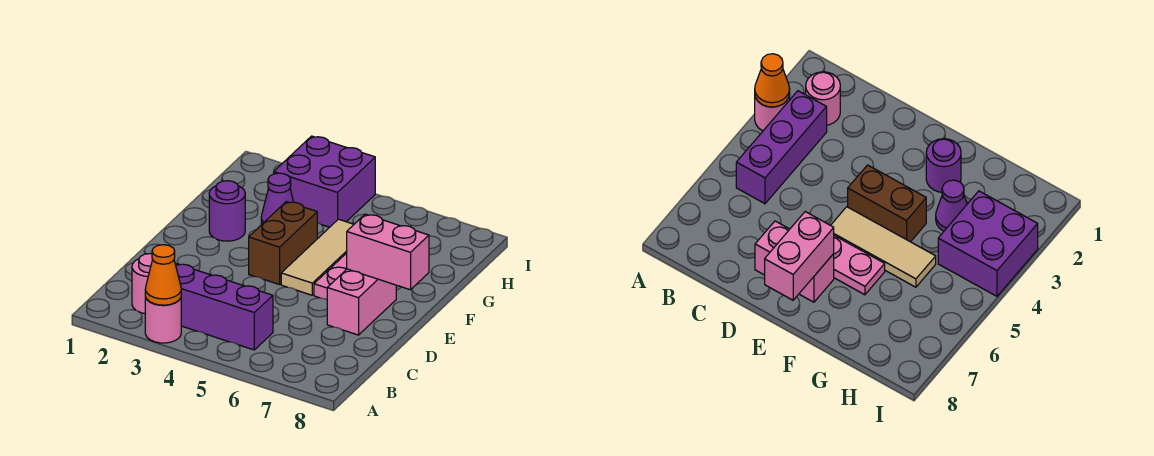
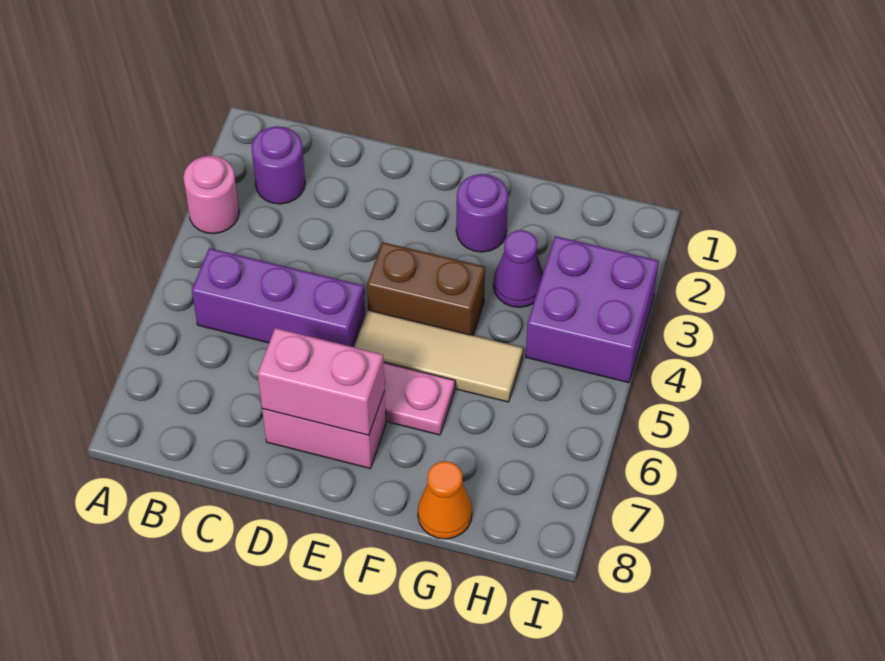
orange cone A3 level 2 -> orange cone G8 level 1
pink round brick B2 level 1 -> purple round brick B2 level 1
purple brick B3:B5 level 1 -> purple brick B5:D5 level 1
pink brick E7:E8 level 2 -> pink brick D7:E7 level 2

